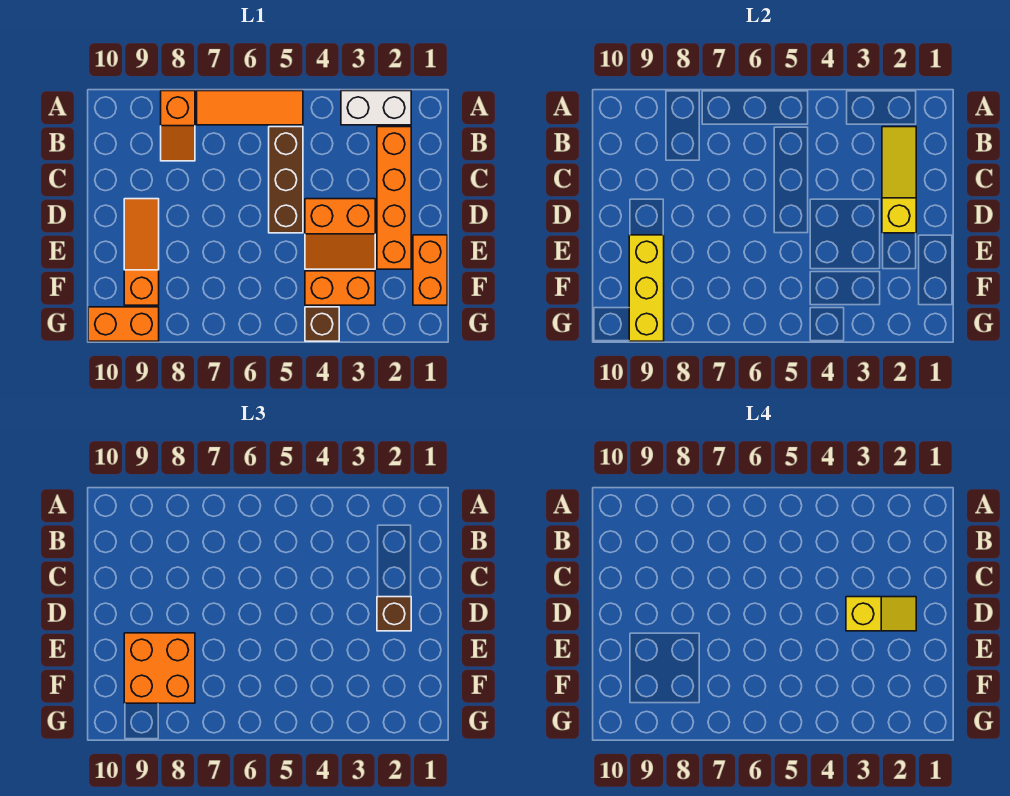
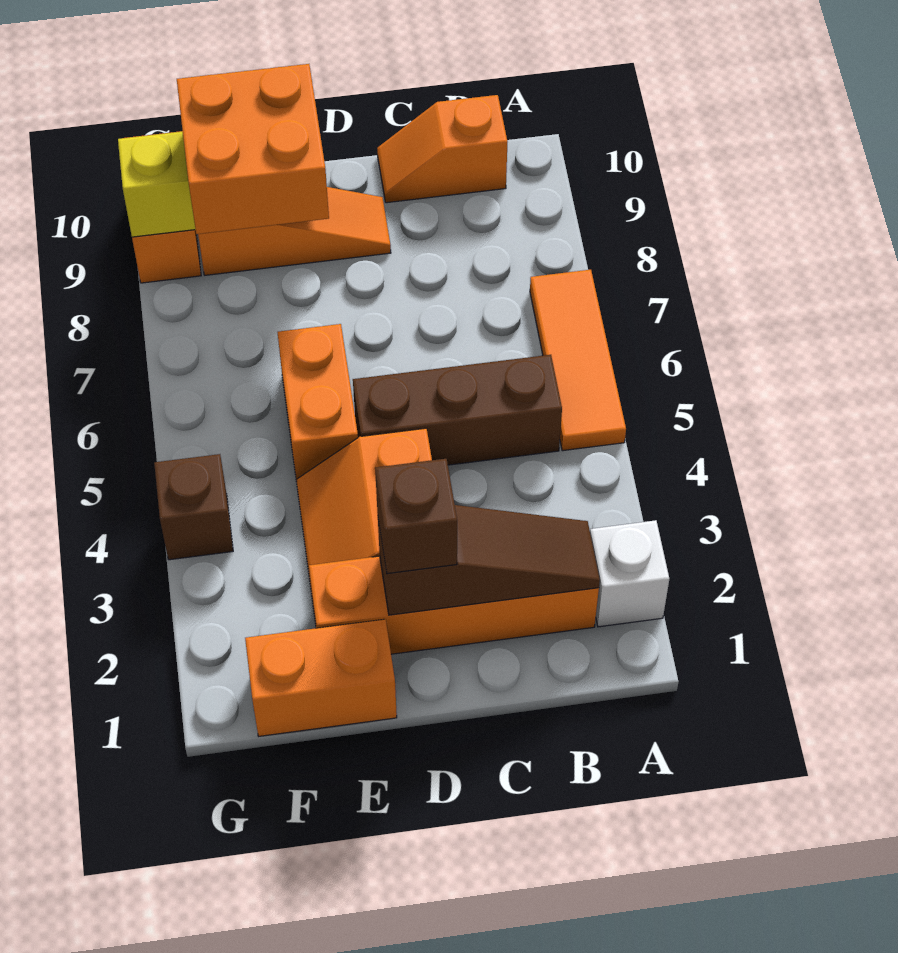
white brick A2:A3 level 1 -> white brick A2 level 1
orange slope A8:B8 level 1 top A -> orange slope B10:C10 level 1 top B
yellow slope B2:D2 level 2 top D -> brown slope B2:D2 level 2 top D
yellow slope D2:D3 level 4 top 3 -> none
orange brick F3:F4 level 1 -> orange brick E5:E6 level 1

